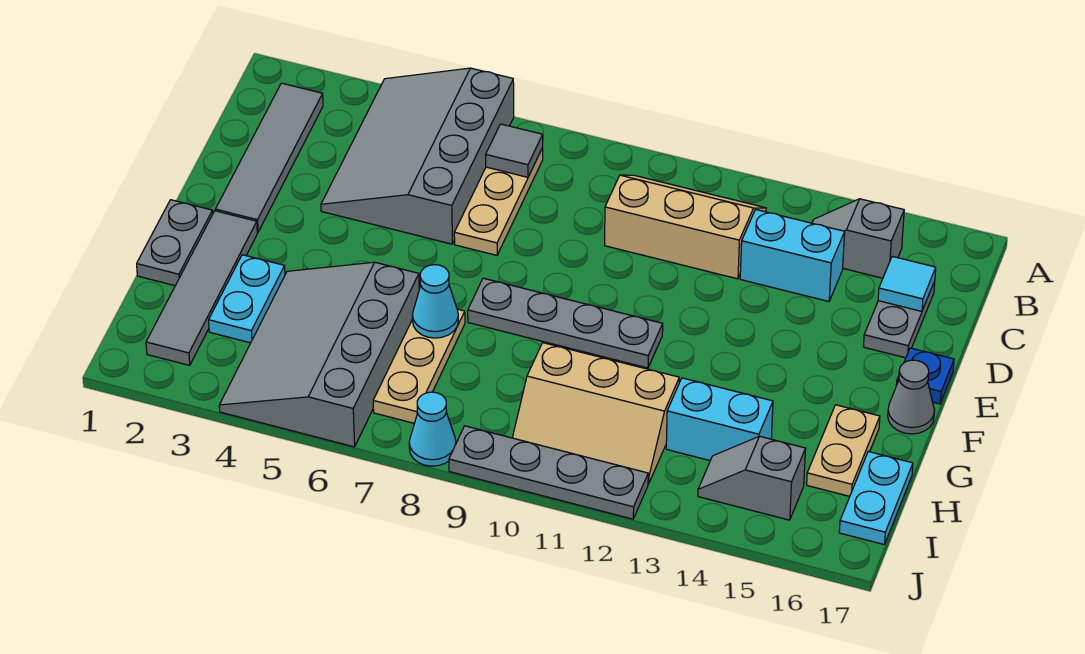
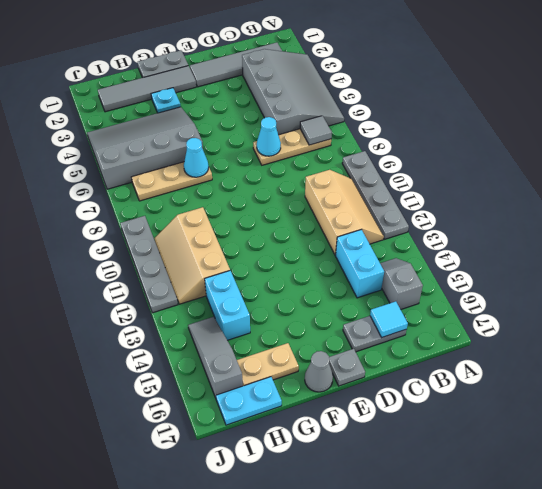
grey slope A4:D6 level 1 top 6 -> grey slope A3:C6 level 1 top C
blue plate E17 level 1 -> grey plate E17 level 1
grey plate F8:F11 level 1 -> grey plate A9:A12 level 1
cyan plate G3:H3 level 1 -> cyan plate G3 level 1
grey slope I14:I15 level 1 top 15 -> grey slope I14:I16 level 1 top 16
cyan cone J8 level 1 -> cyan cone D7 level 2

